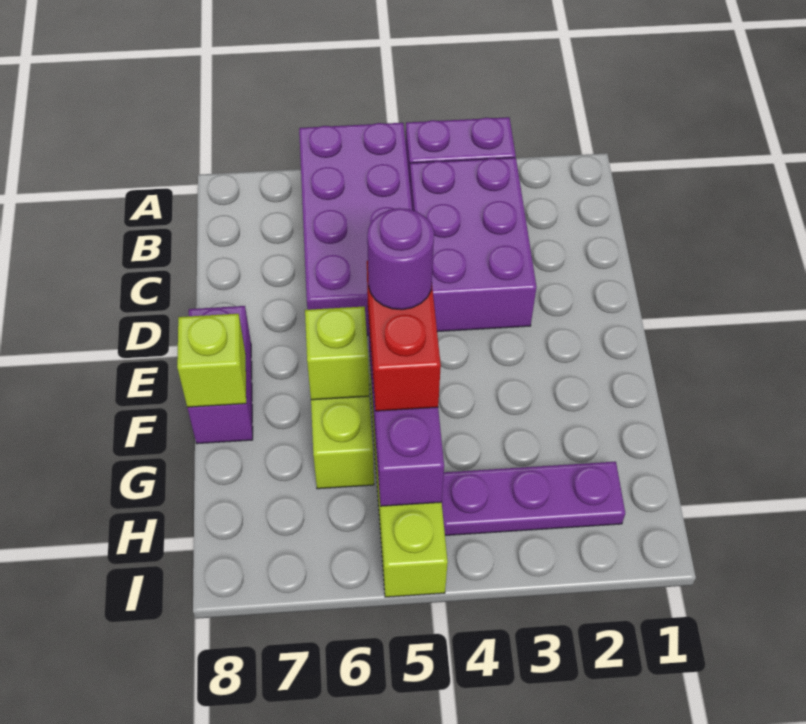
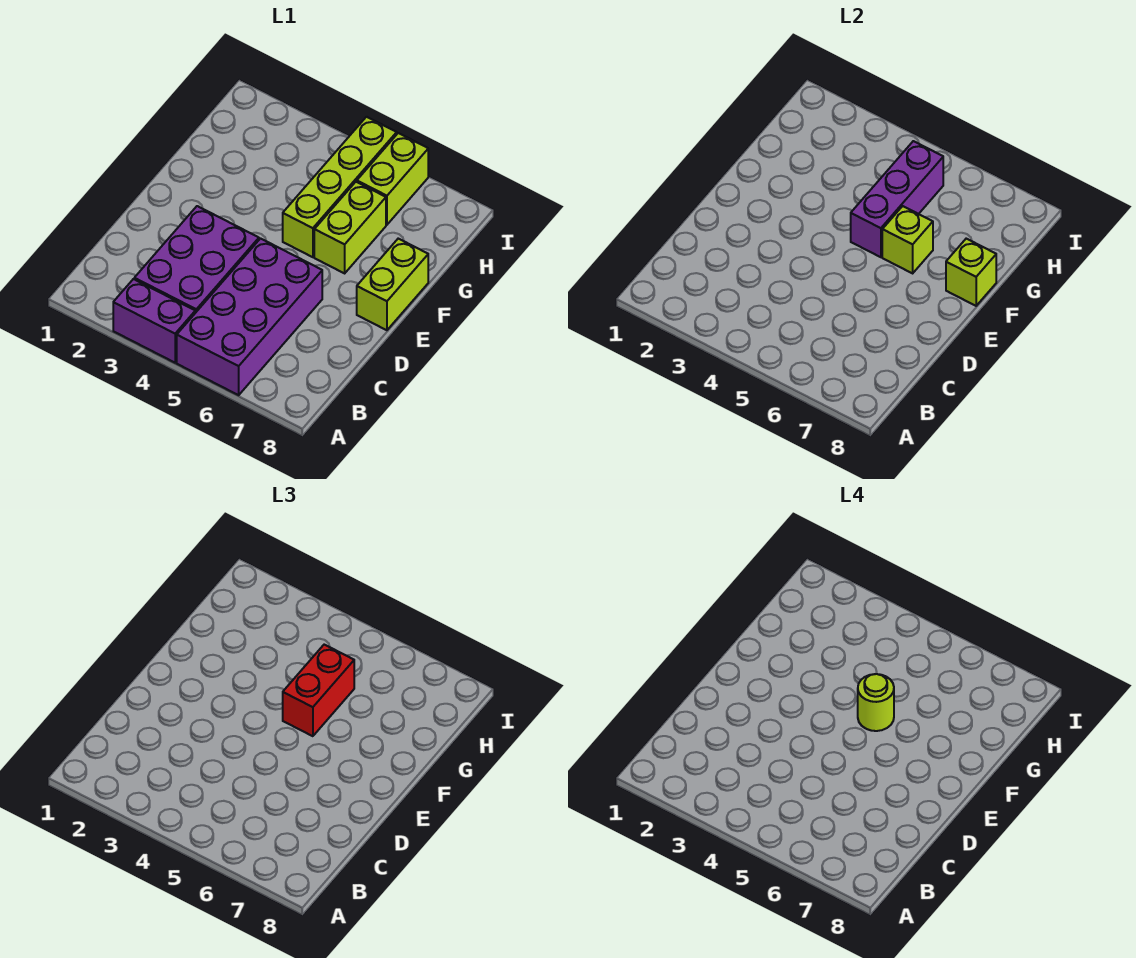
purple brick E8:F8 level 1 -> lime brick E8:F8 level 1
purple round brick F5 level 4 -> lime round brick F5 level 4
purple plate H2:H4 level 1 -> none
none -> lime brick H6:I6 level 1

